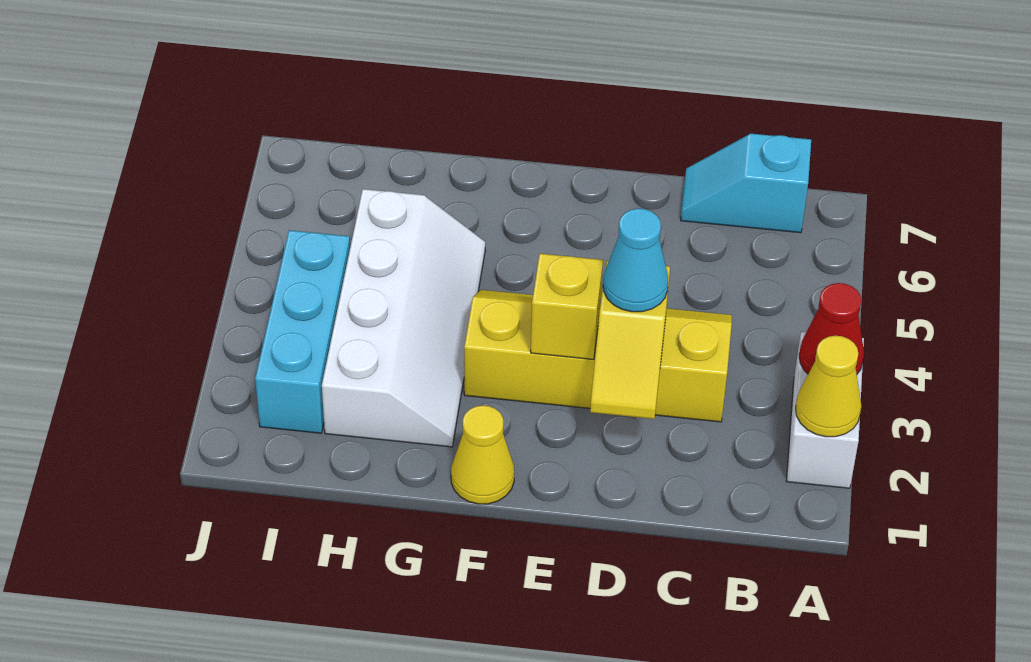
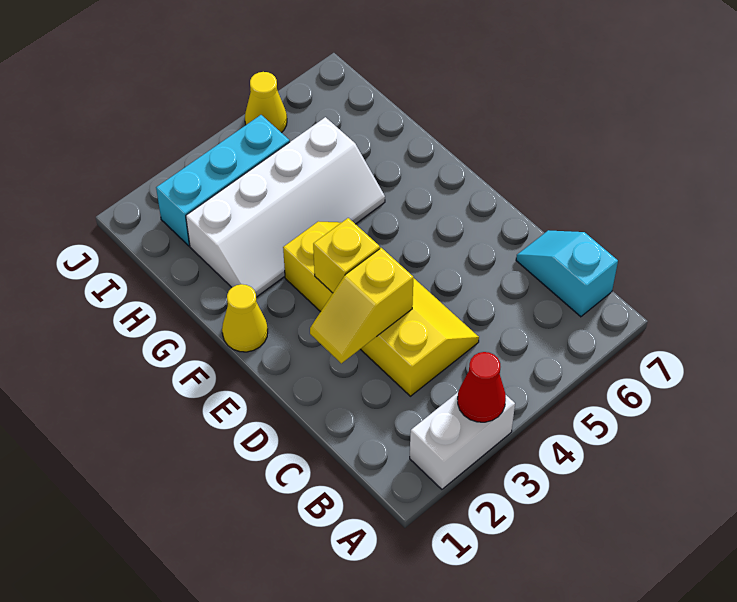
yellow cone A2 level 2 -> yellow cone J5 level 1
cyan cone D3 level 3 -> none

